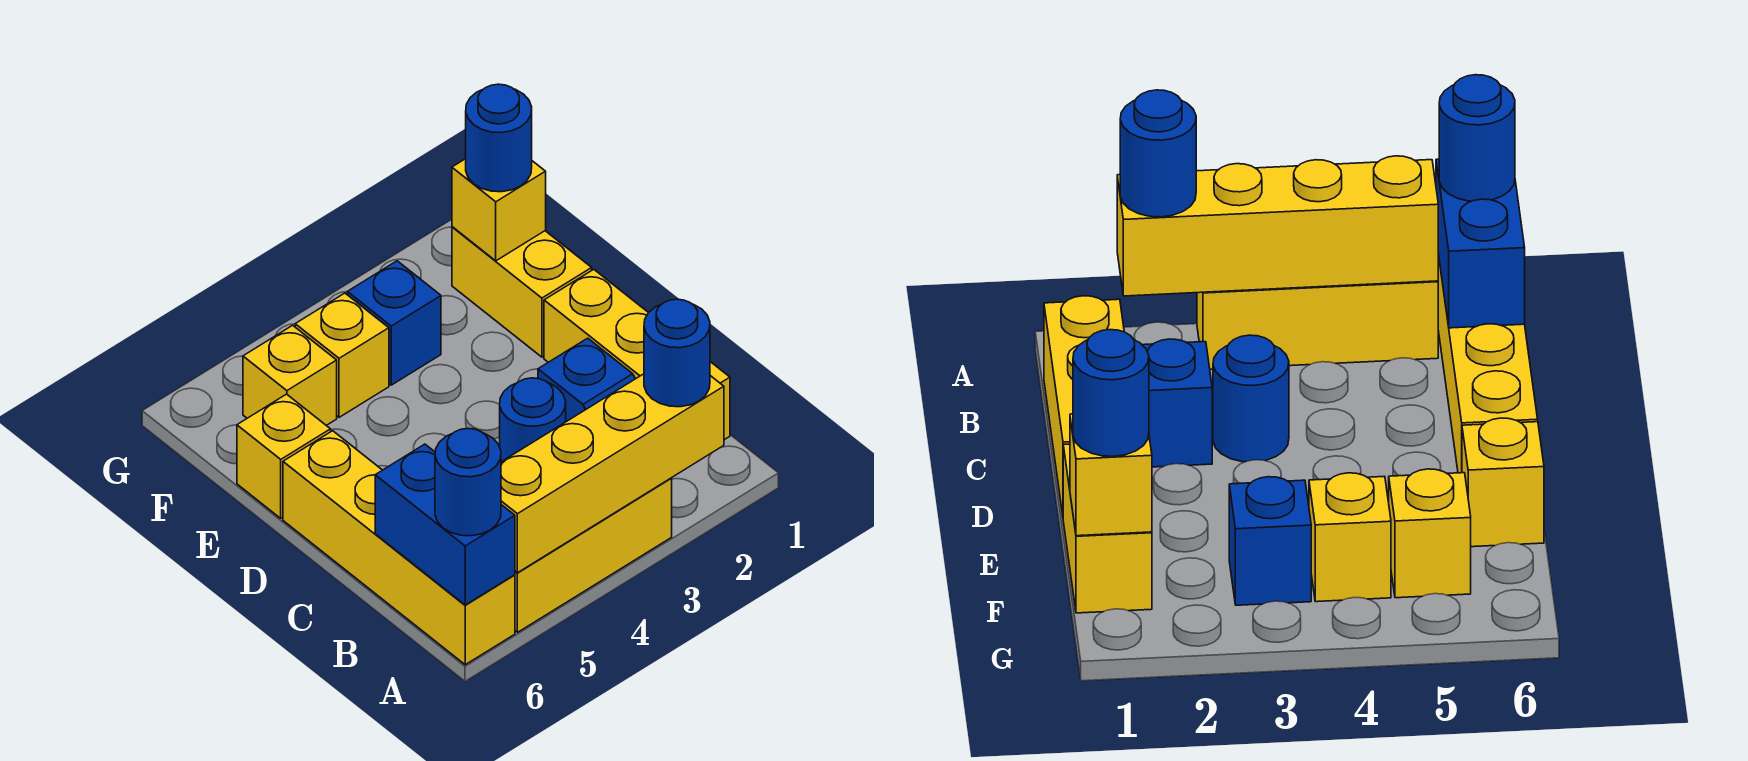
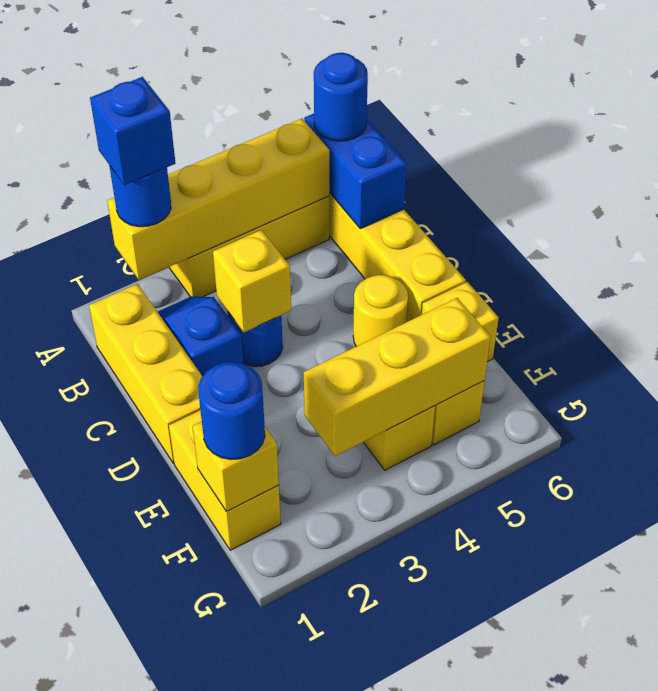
none -> yellow brick C3 level 2
none -> yellow round brick D5 level 1
blue brick F3 level 1 -> blue brick A2 level 4
none -> yellow brick F3:F5 level 2

